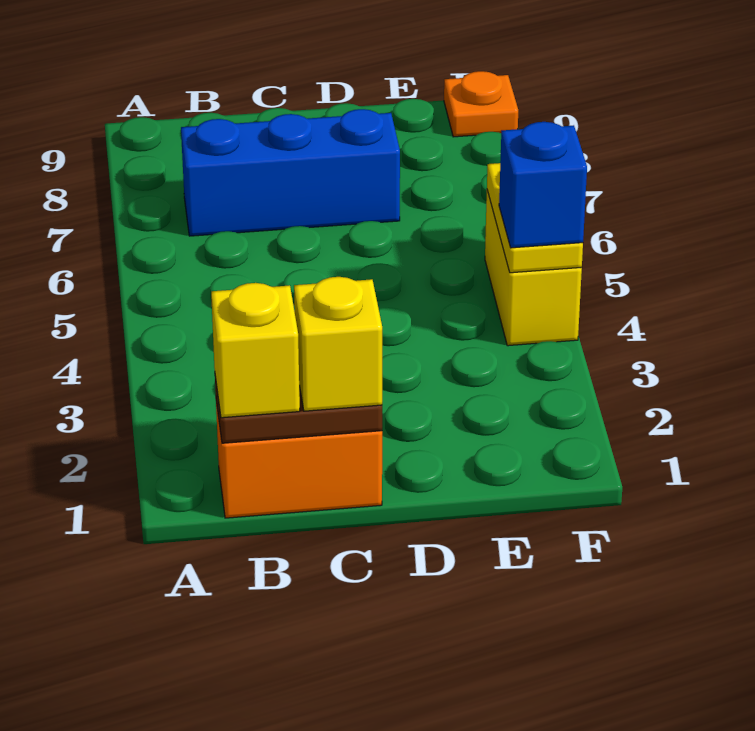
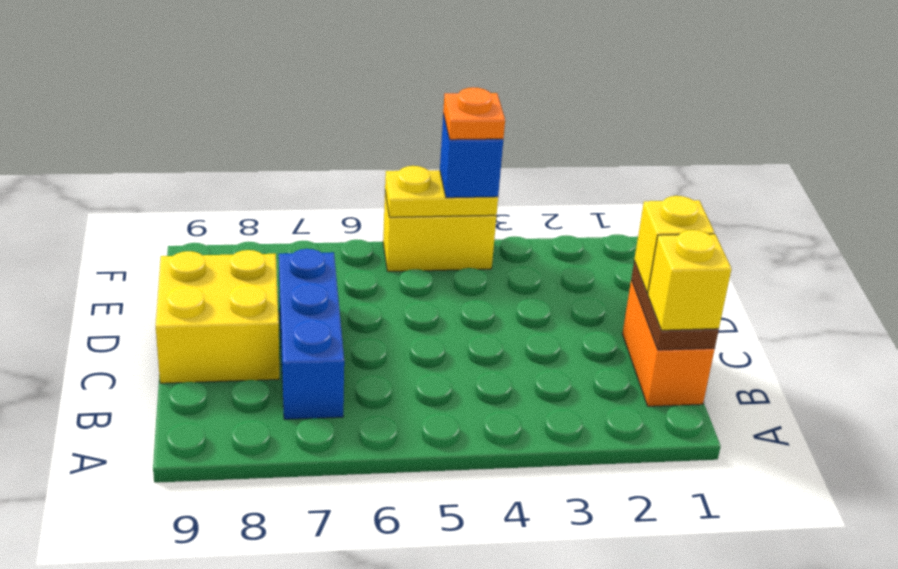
none -> yellow brick C8:D9 level 1
orange plate F9 level 1 -> orange plate F4 level 4

